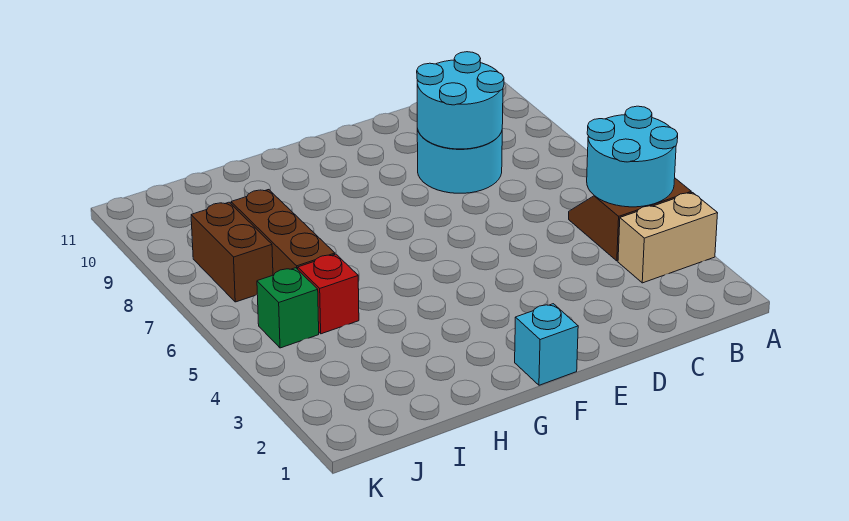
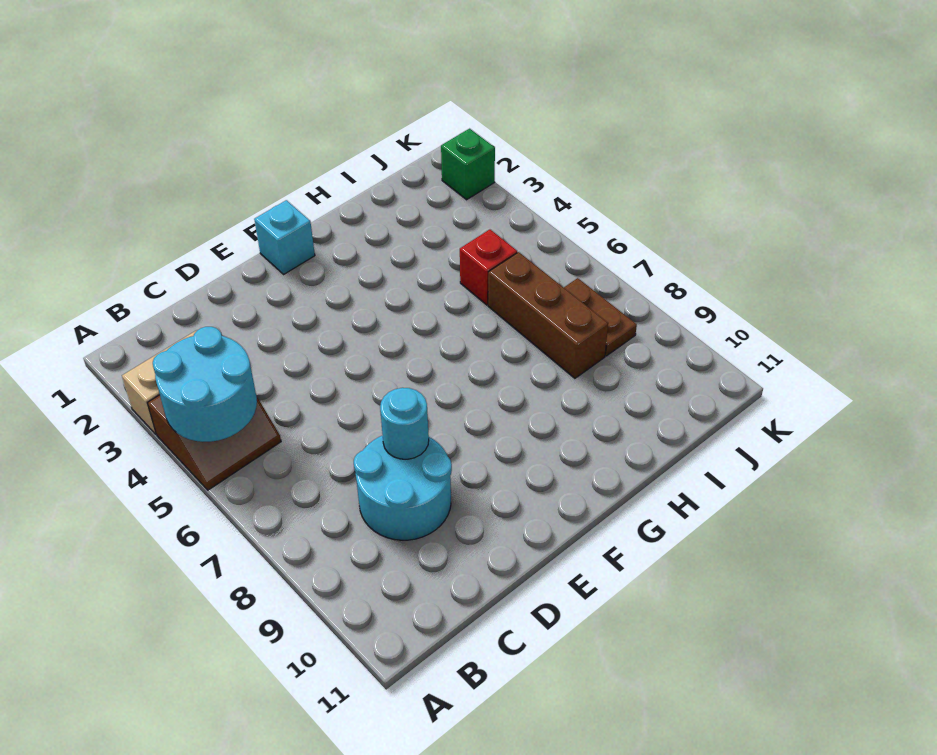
cyan round brick C8:D9 level 2 -> cyan round brick D8 level 2
green brick J5 level 1 -> green brick K2 level 1
brown brick J7:J8 level 1 -> brown plate J7:J8 level 1

